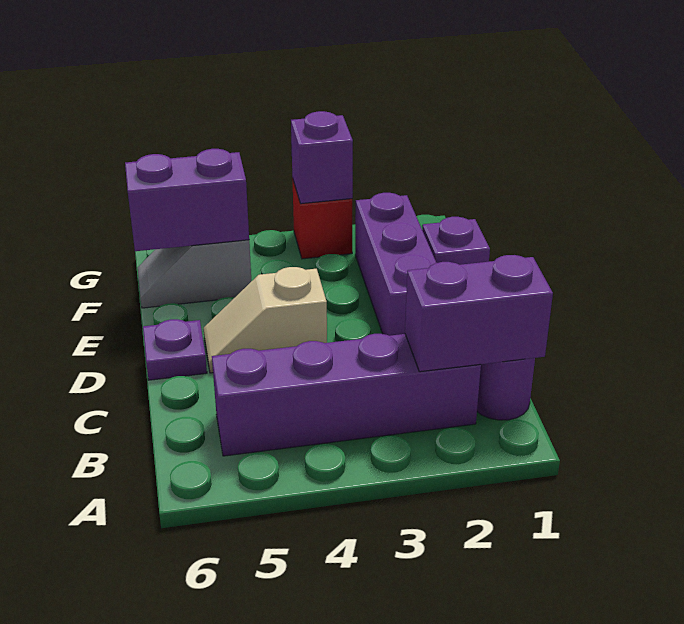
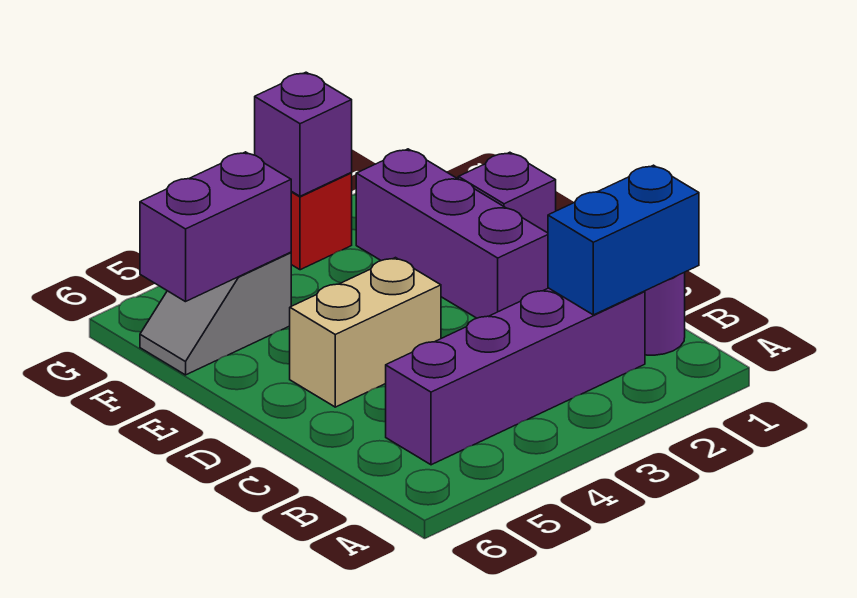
purple brick B1:B2 level 2 -> blue brick B1:B2 level 2
tan slope D4:D5 level 1 top 4 -> tan brick D4:D5 level 1
purple plate D6 level 1 -> none

